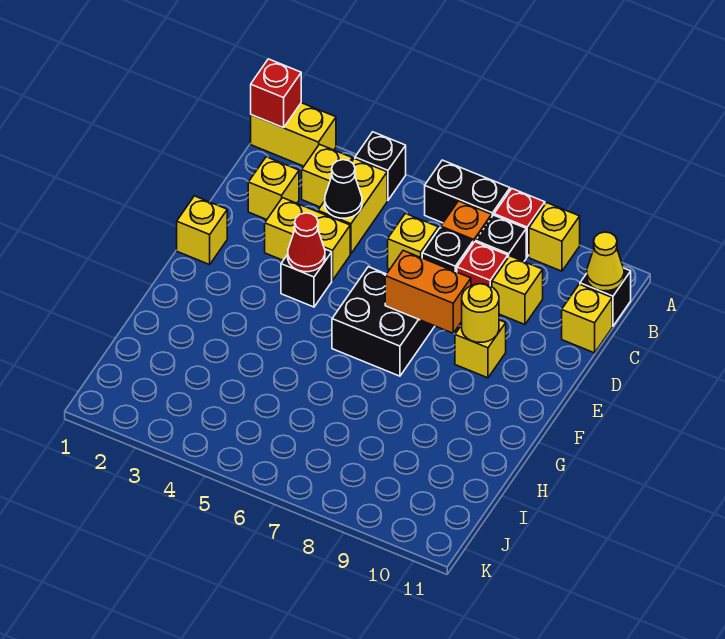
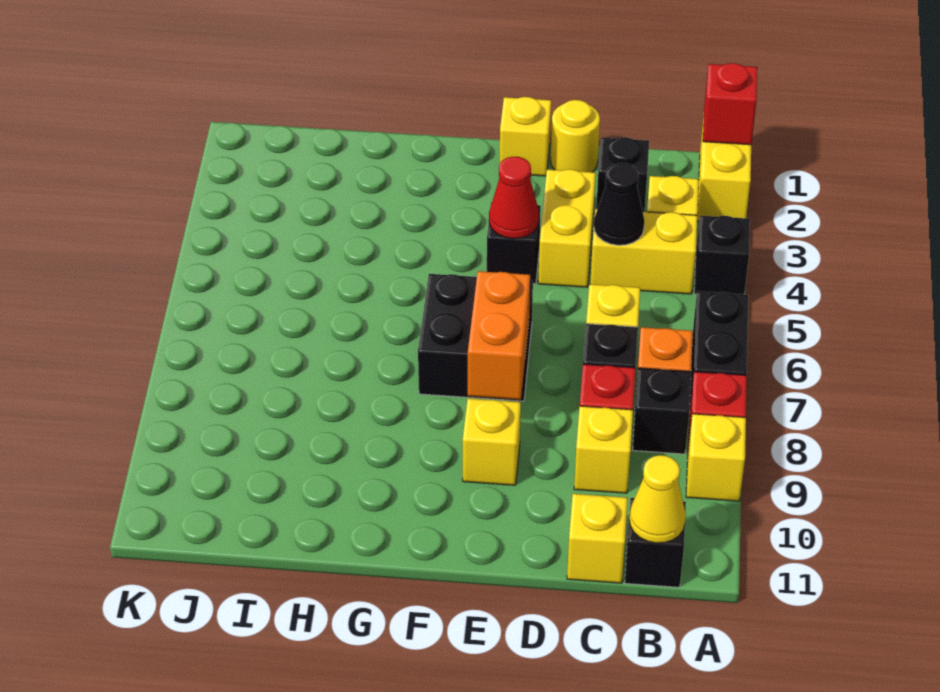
yellow brick C2 level 1 -> black brick C2 level 1
yellow round brick E9 level 2 -> yellow round brick D1 level 1

